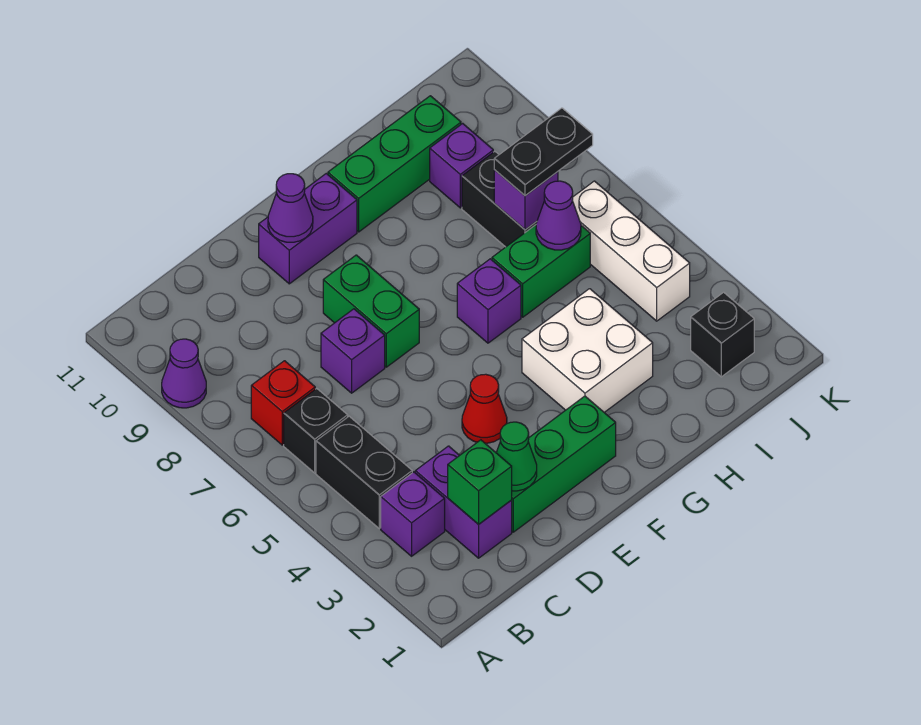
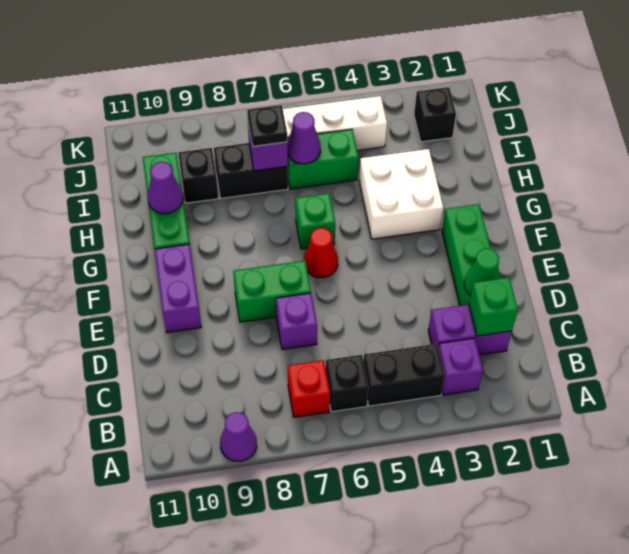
red cone E4 level 1 -> red cone F6 level 1
purple cone E10 level 2 -> purple cone H10 level 2
purple brick G6 level 1 -> green brick G6 level 1
green brick H6:I6 level 1 -> green brick I5:I6 level 1
black plate I7:J7 level 3 -> black plate I7 level 3
purple brick I9 level 1 -> black brick I9 level 1

